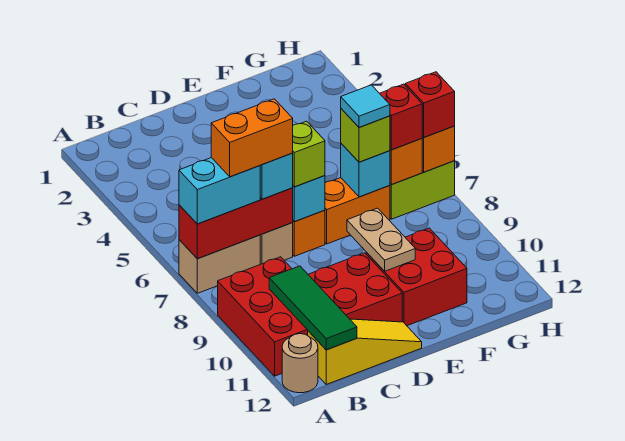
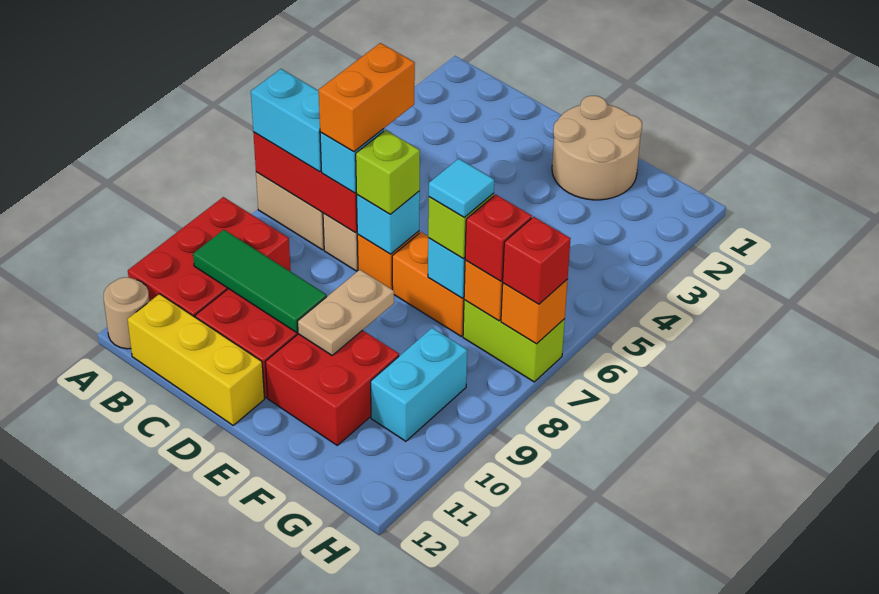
orange brick B7:C7 level 4 -> orange brick C6:C7 level 4
green tile B10:B12 level 2 -> green tile B10:D10 level 2
yellow slope B12:D12 level 1 top B -> yellow brick B12:D12 level 1
none -> tan round brick E1:F2 level 1
none -> cyan brick G9:G10 level 1

